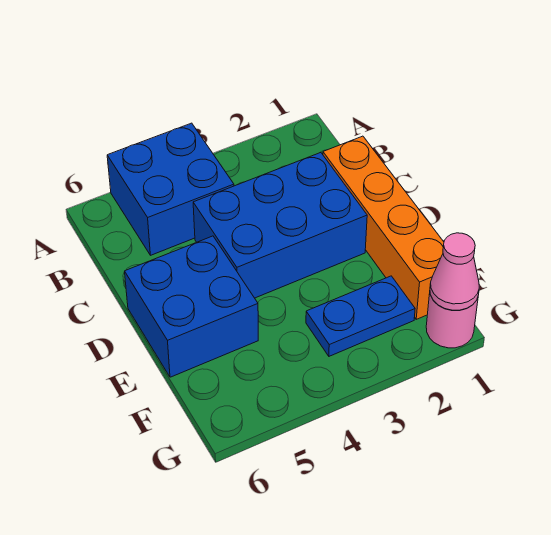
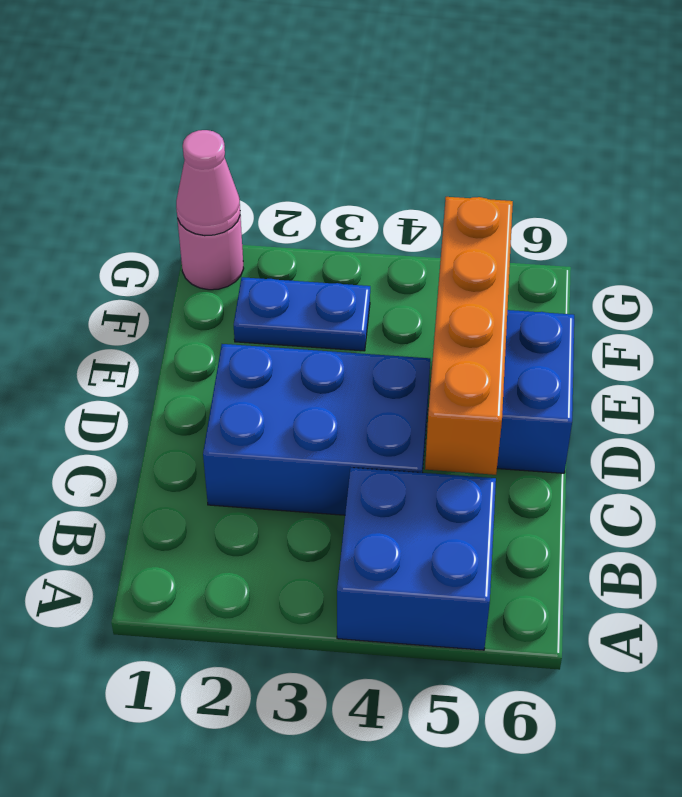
orange brick C1:F1 level 1 -> orange brick C5:F5 level 2

